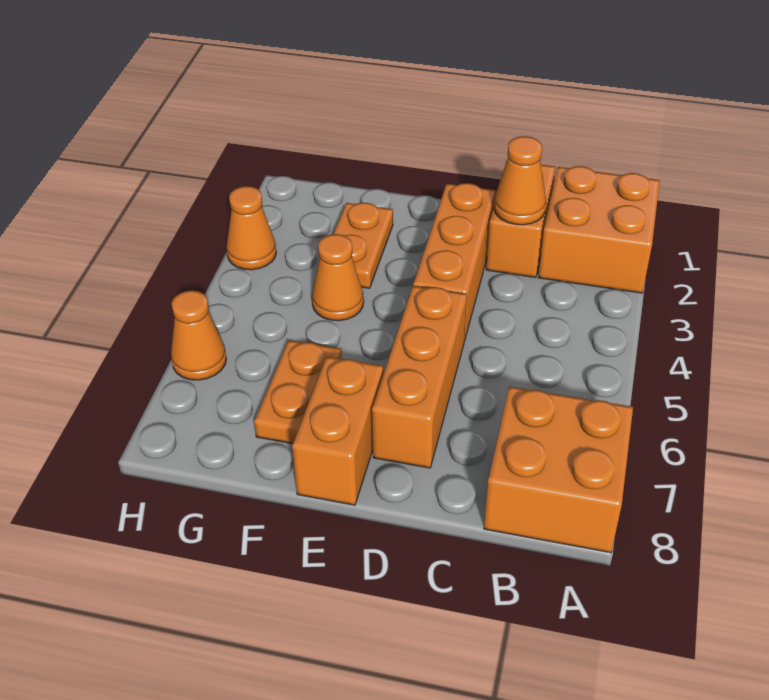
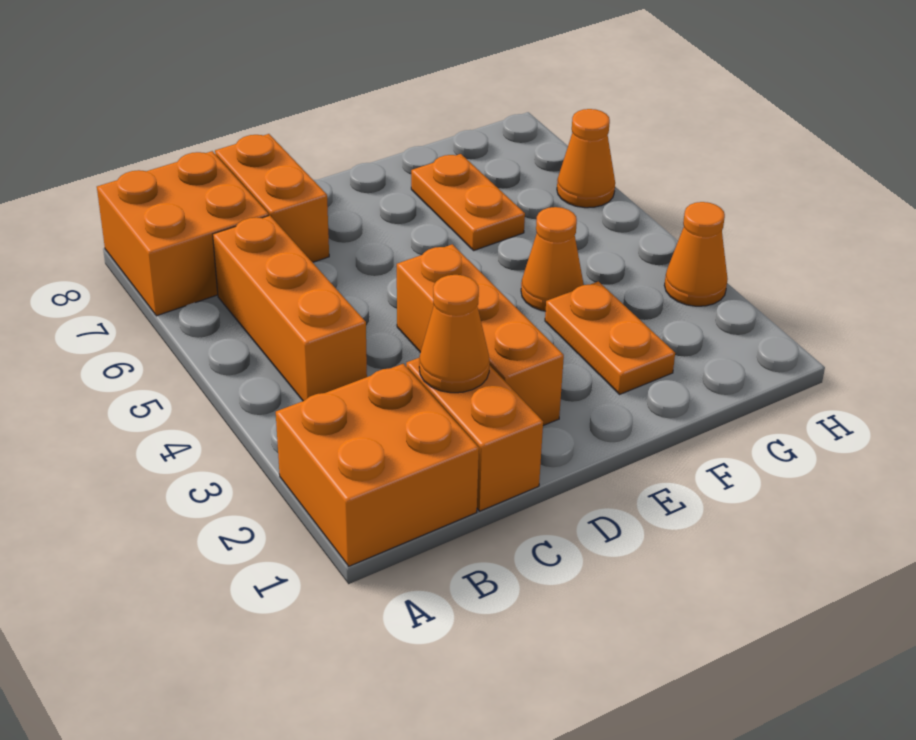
orange brick D5:D7 level 1 -> orange brick B4:B6 level 1
orange brick E7:E8 level 1 -> orange brick C7:C8 level 1

